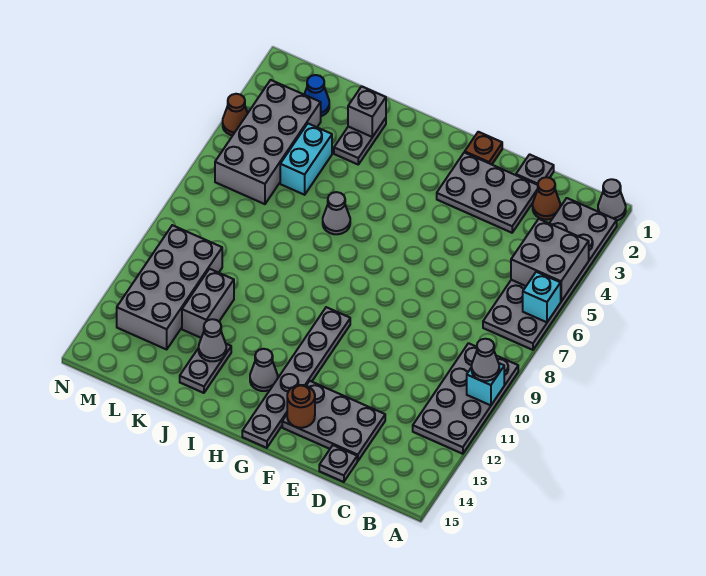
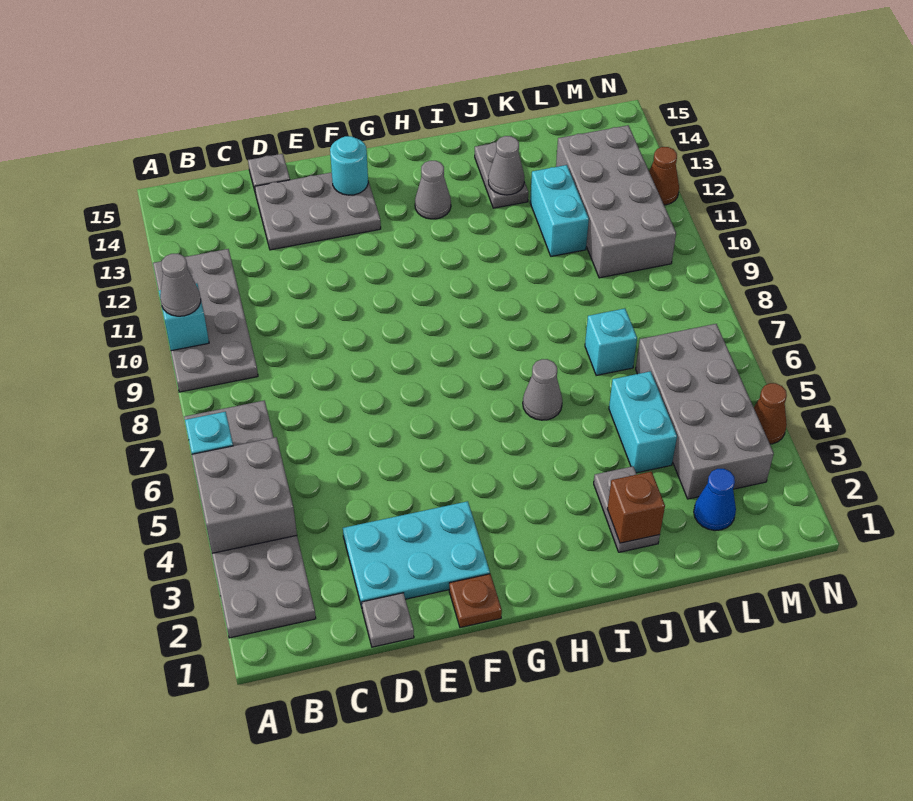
grey cone A1 level 1 -> none
brown cone C2 level 1 -> brown cone N12 level 1
grey plate D2:F3 level 1 -> cyan plate D2:F3 level 1
brown round brick F14 level 2 -> cyan round brick F14 level 2
grey plate G10:G15 level 1 -> none
grey brick J2 level 2 -> brown brick J2 level 2
none -> cyan brick K7 level 1
grey brick K11:K12 level 1 -> cyan brick K11:K12 level 1

